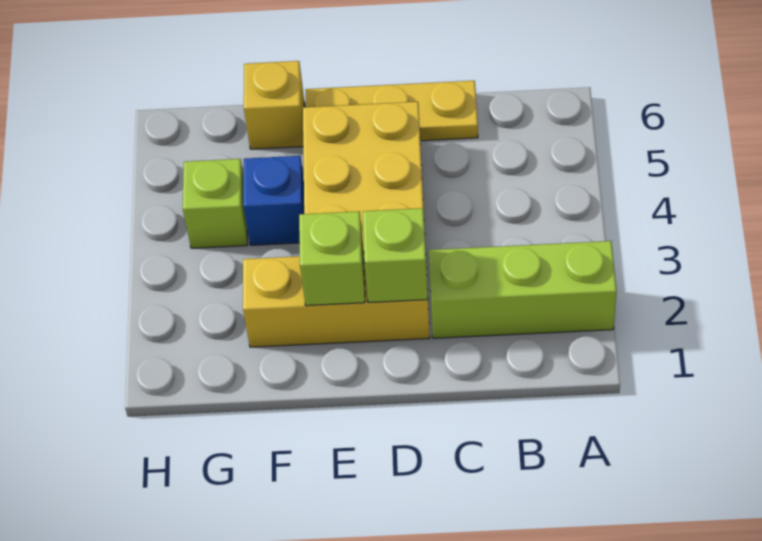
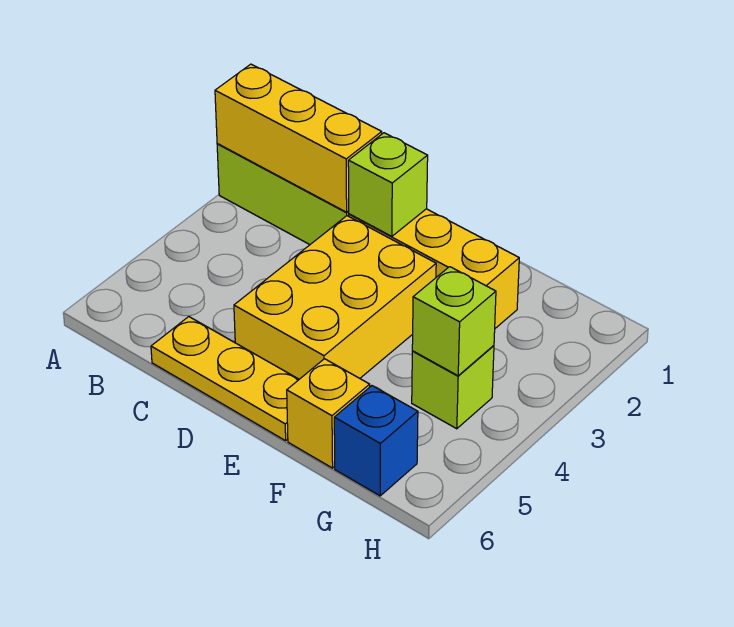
none -> yellow brick A2:C2 level 2
lime brick E2 level 2 -> lime brick G4 level 2
blue brick F4 level 1 -> blue brick G6 level 1

